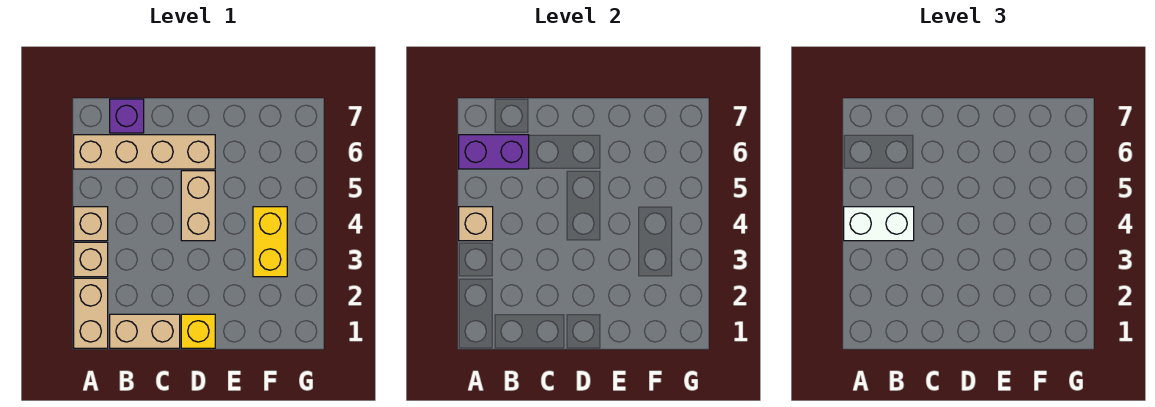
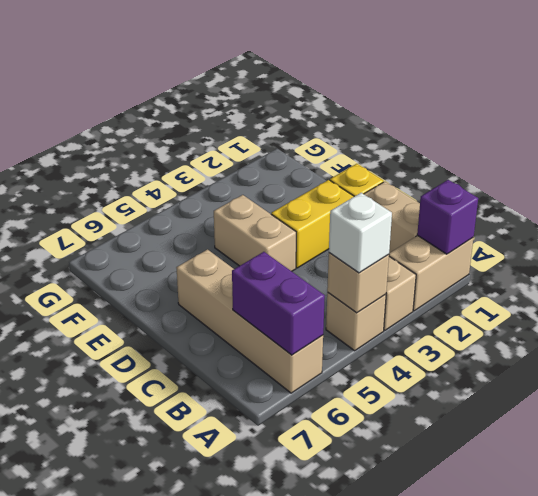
white brick A4:B4 level 3 -> white brick A4 level 3
purple brick B7 level 1 -> purple brick A1 level 2
tan brick D4:D5 level 1 -> tan brick D4:E4 level 1
yellow brick F3:F4 level 1 -> yellow brick D2:D3 level 1

